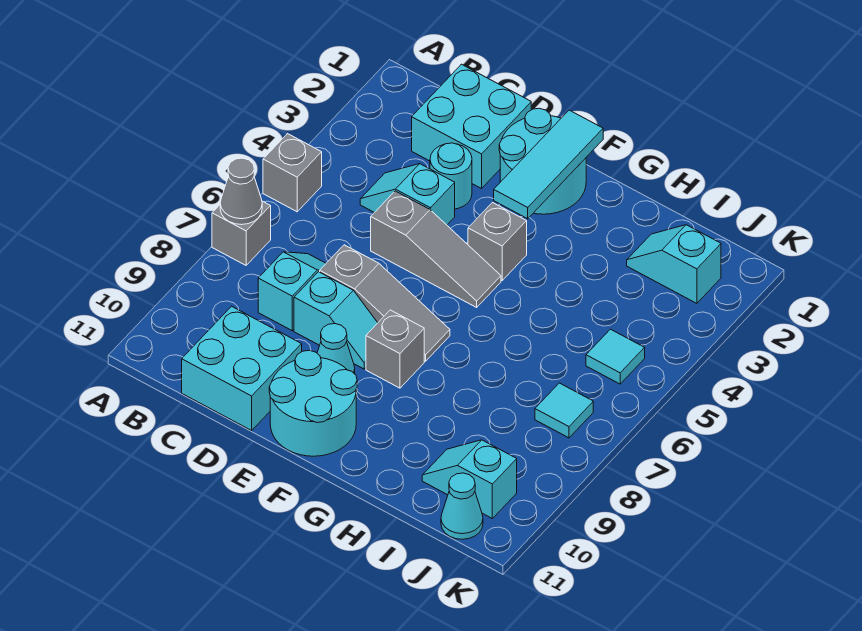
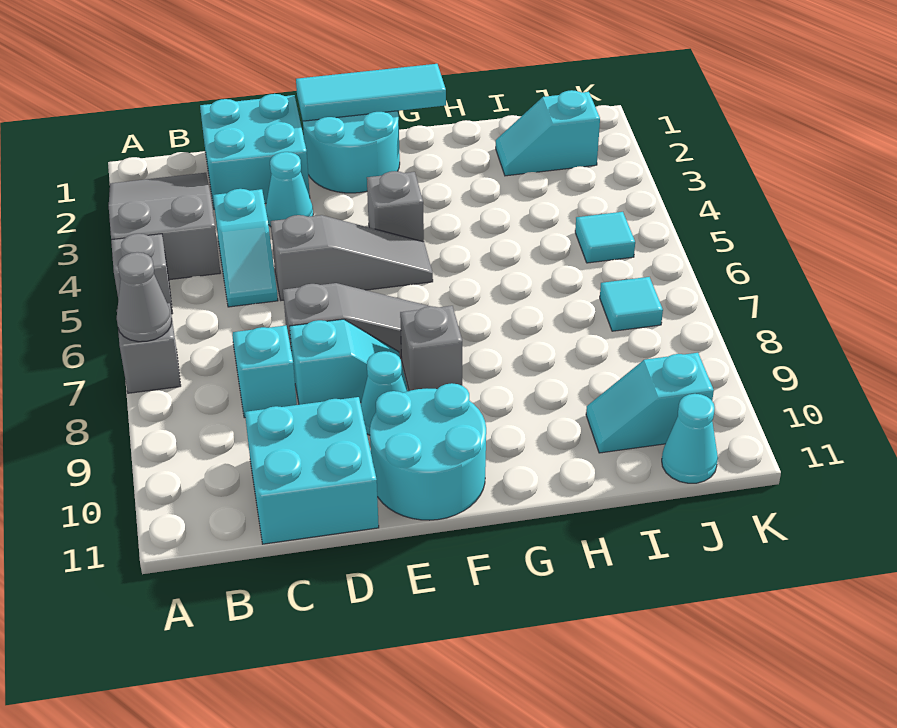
none -> grey slope A2:B4 level 1 top 4
cyan slope C4:D4 level 1 top D -> cyan slope C4:C5 level 1 top 4
cyan round brick D3 level 1 -> cyan cone D3 level 1
cyan tile F1:F3 level 2 -> cyan tile E1:G1 level 2

